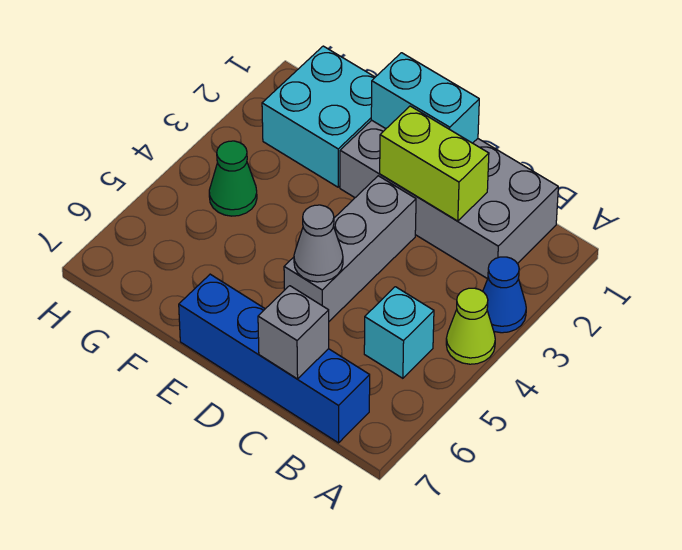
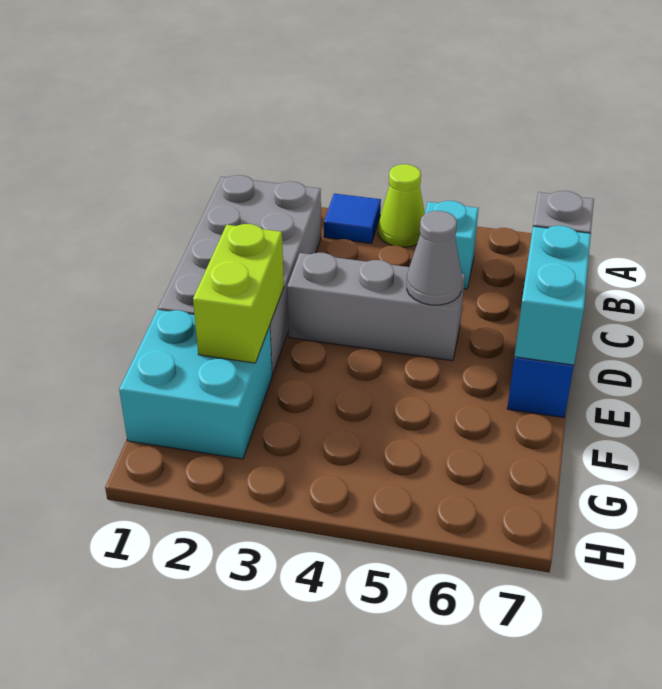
blue cone A3 level 1 -> blue tile A3 level 1
lime brick C2:D2 level 2 -> lime brick E2:F2 level 2
cyan brick D1:E1 level 2 -> cyan brick D7:E7 level 2
green cone G4 level 1 -> none

